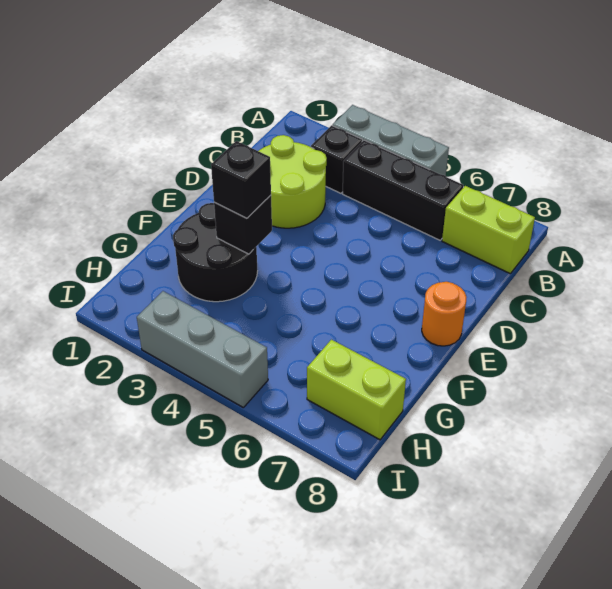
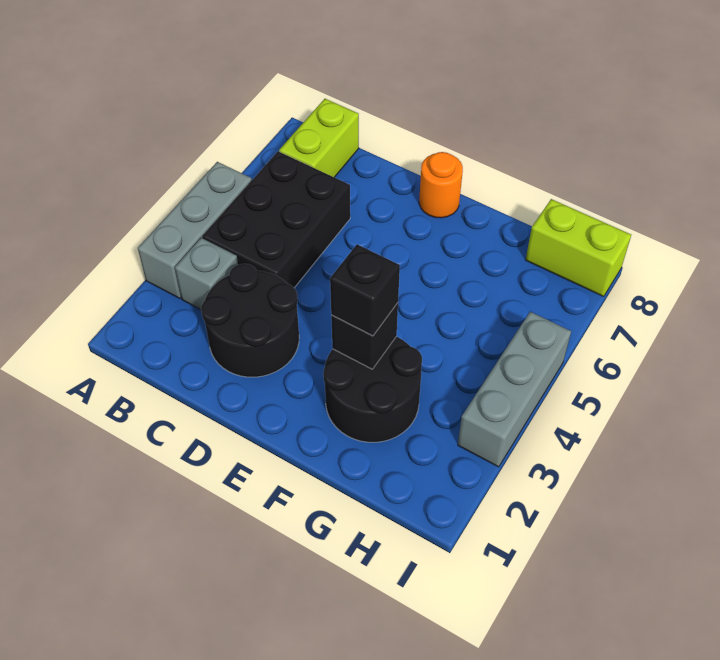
black brick B3 level 1 -> grey brick B3 level 1
black brick B4:B6 level 1 -> black brick B4:C6 level 1
lime round brick C2:D3 level 1 -> black round brick C2:D3 level 1
lime brick H7:H8 level 1 -> lime brick H8:I8 level 1

